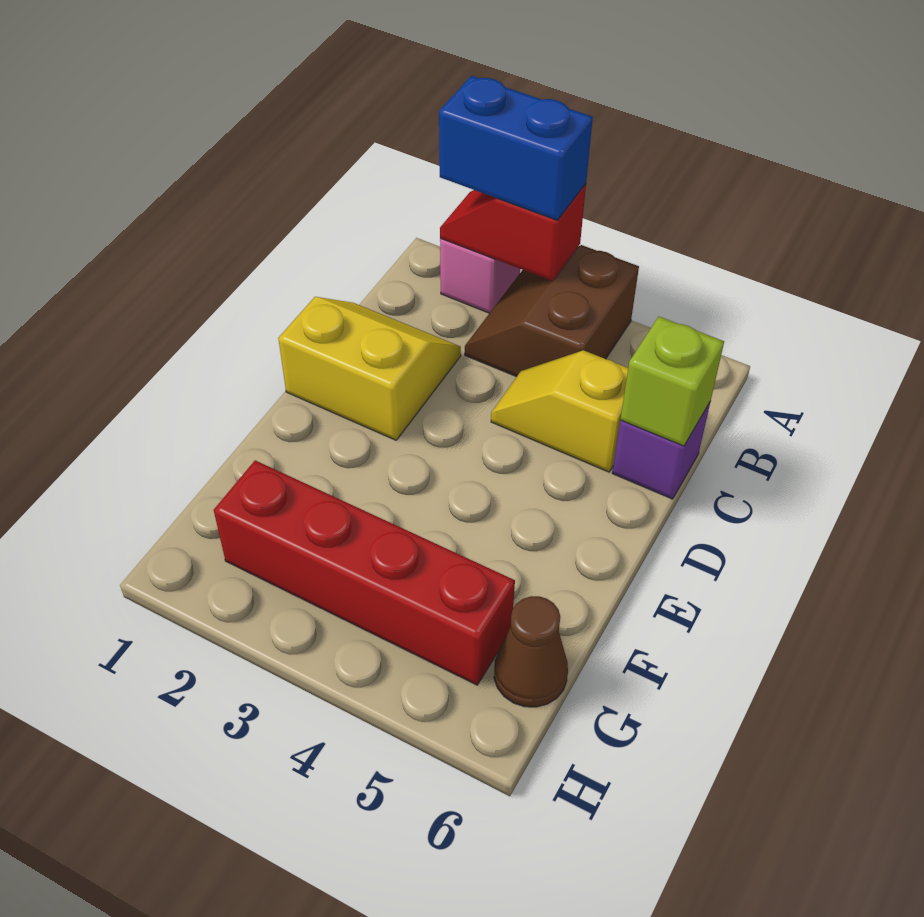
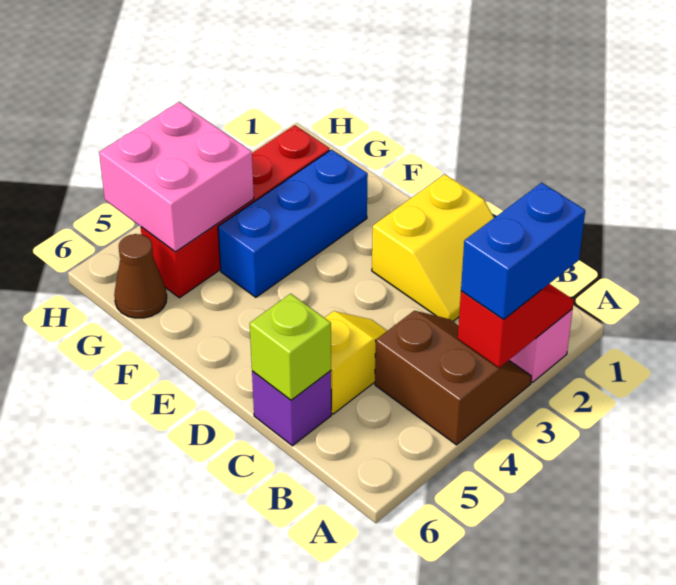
none -> blue brick F2:F4 level 1
none -> pink brick G4:H5 level 2

